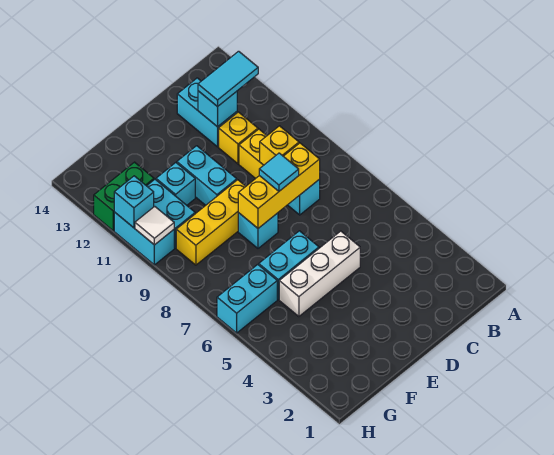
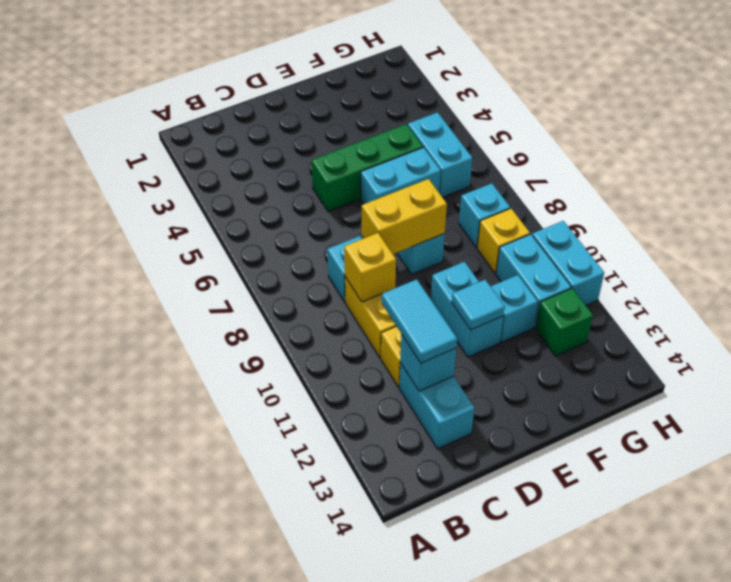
cyan tile B12:C12 level 3 -> cyan tile C11:C12 level 3
yellow brick C8:E8 level 2 -> yellow brick D8:E8 level 2
white brick D5:F5 level 1 -> green brick D5:F5 level 1
cyan tile D8 level 3 -> cyan tile E11 level 2
yellow brick E9:G9 level 1 -> yellow brick G9 level 1
cyan brick G6:H6 level 1 -> cyan brick G5:G6 level 1
green brick G12:H12 level 1 -> green brick G12 level 1
white tile H10 level 2 -> none
cyan brick H11 level 2 -> cyan brick G8 level 1

